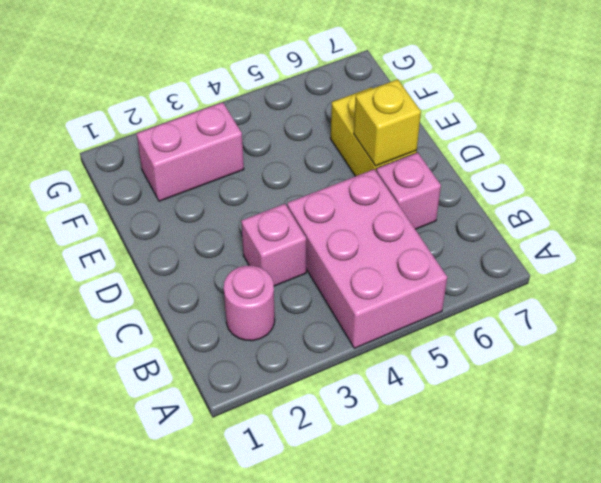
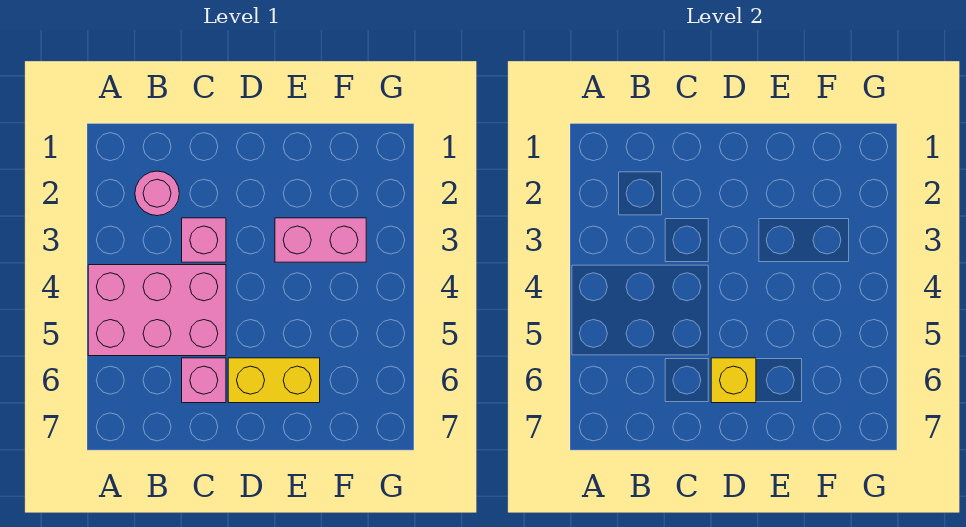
pink brick F2:F3 level 1 -> pink brick E3:F3 level 1

